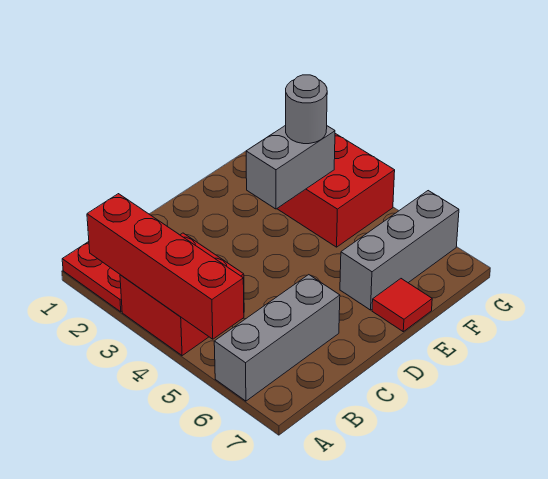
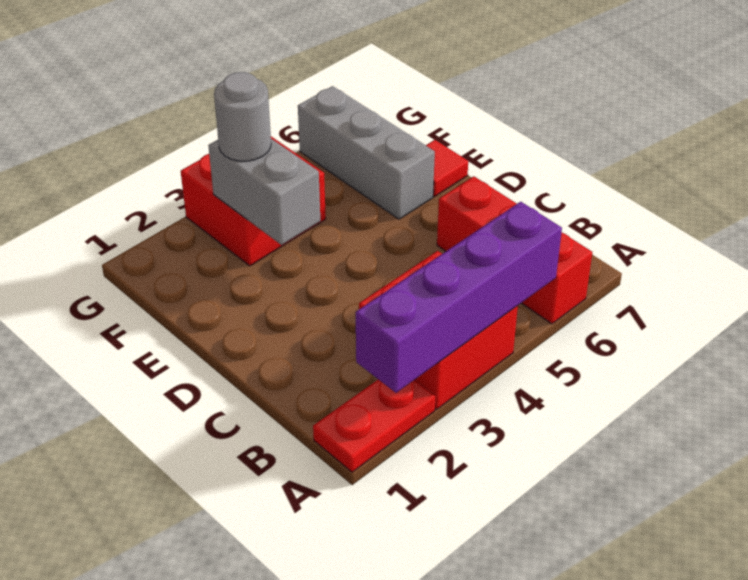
red brick A2:A5 level 2 -> purple brick A2:A5 level 2
grey brick A6:C6 level 1 -> red brick A6:C6 level 1

